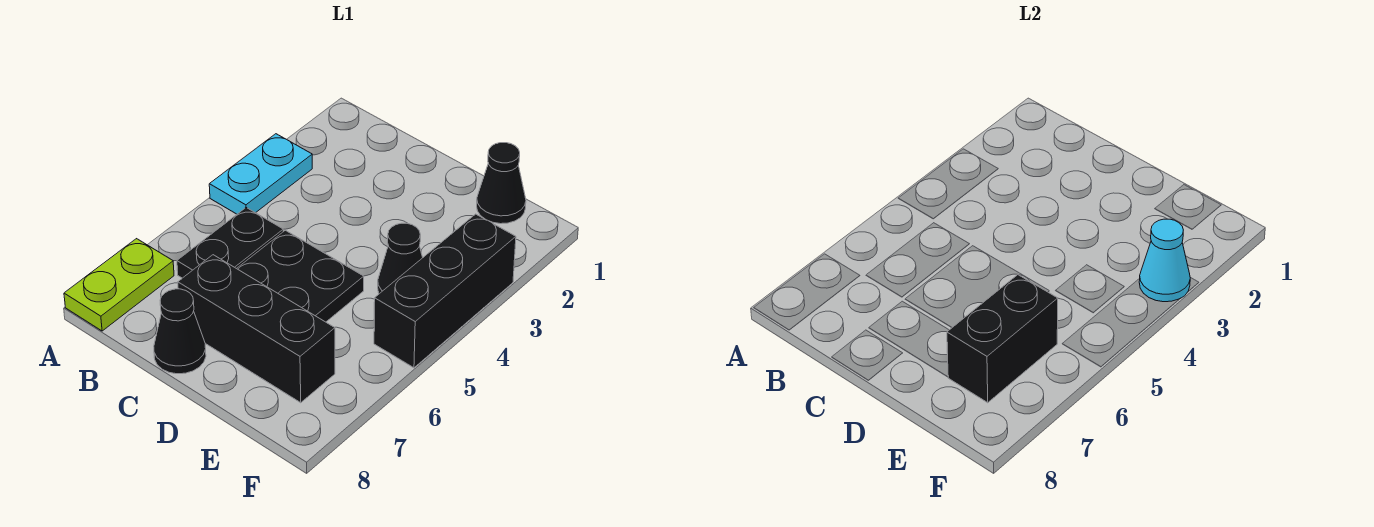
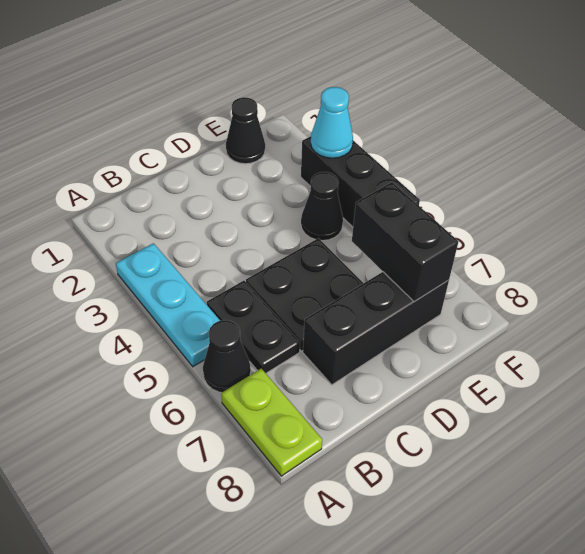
cyan plate A3:A4 level 1 -> cyan plate A3:A5 level 1
black cone C8 level 1 -> black cone A6 level 1

